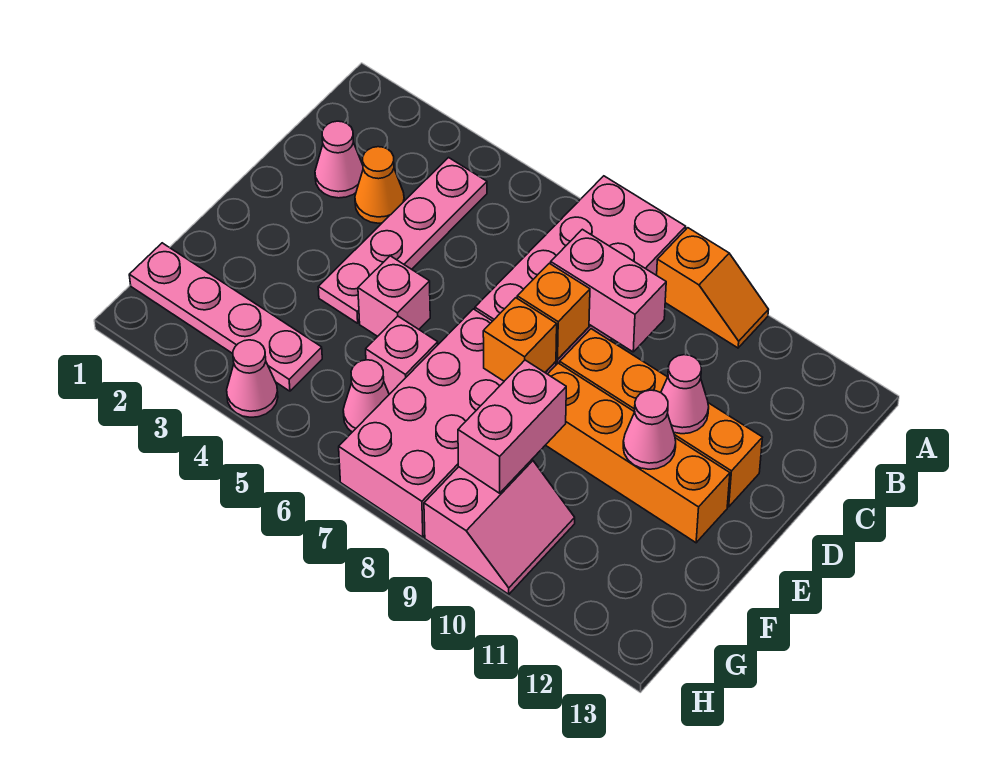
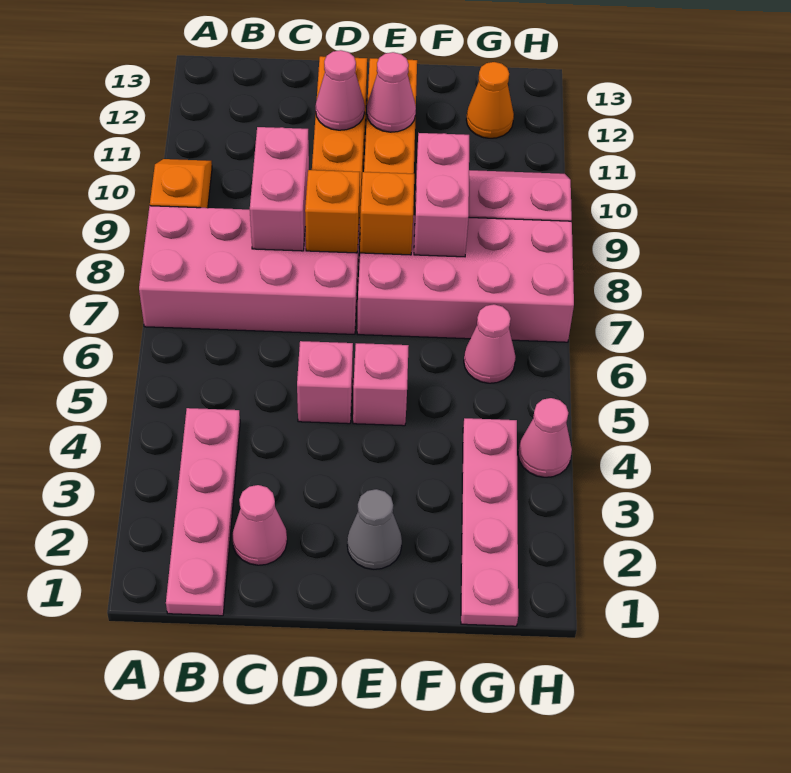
pink plate B4:E4 level 1 -> pink plate B1:B4 level 1
orange cone C3 level 1 -> orange cone G12 level 1
none -> grey cone E2 level 1
pink brick F6 level 1 -> pink brick D5 level 1
pink brick F9:G9 level 2 -> pink brick F8:F9 level 2

